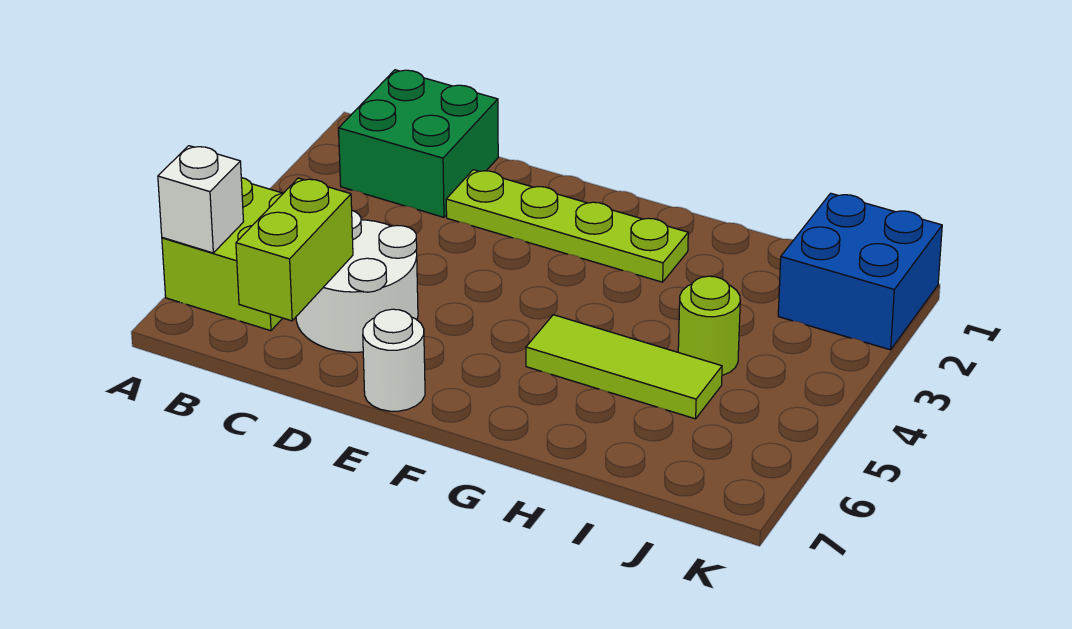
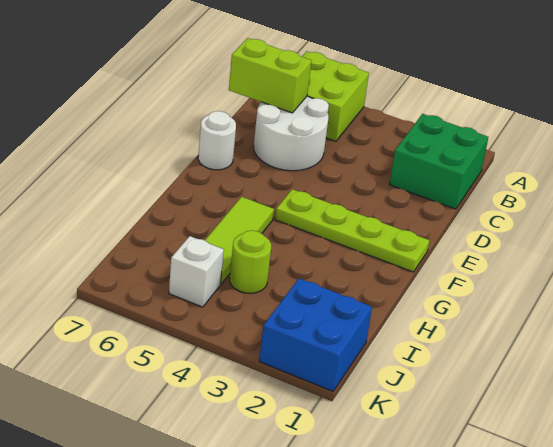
white brick A6 level 2 -> white brick J5 level 1
lime plate D2:G2 level 1 -> lime plate F1:F4 level 1

